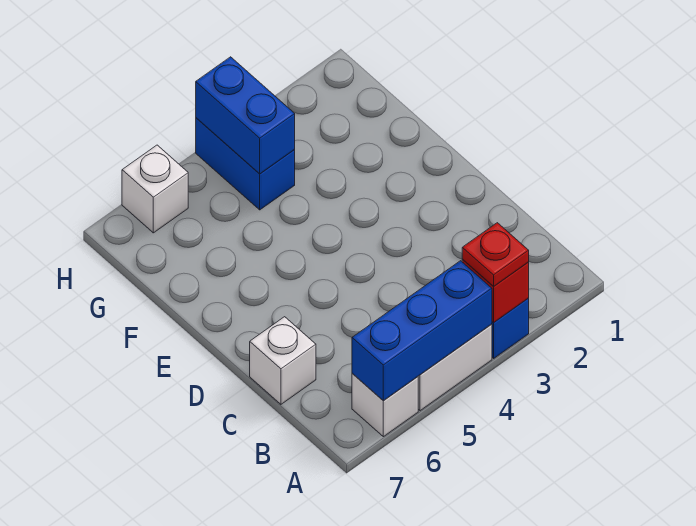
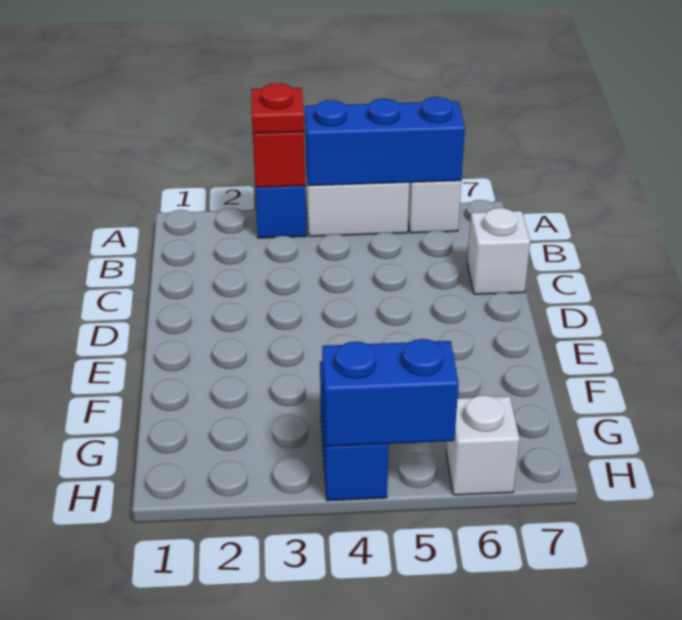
blue brick G4:H4 level 2 -> blue brick H4:H5 level 2

